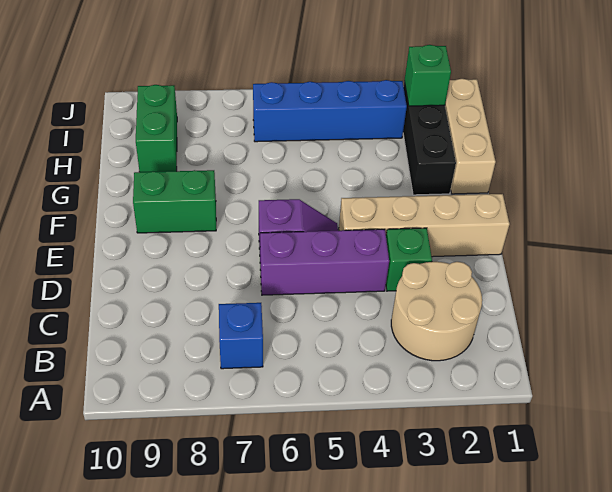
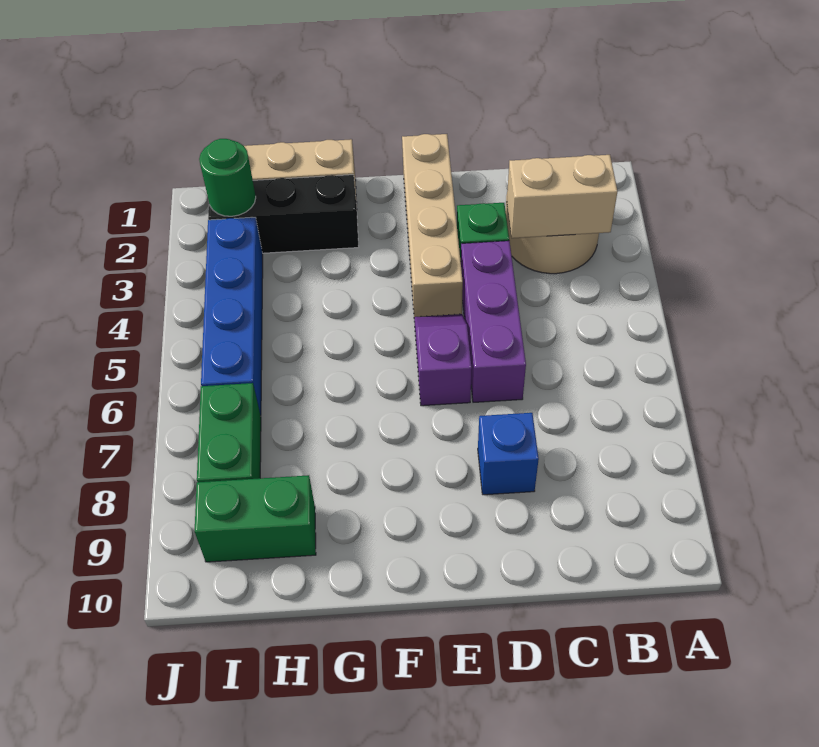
none -> tan brick B3:C3 level 2
blue brick B7 level 1 -> blue brick D8 level 1
green brick F8:F9 level 1 -> green brick I7:I8 level 1
green brick I2 level 2 -> green round brick I2 level 2

